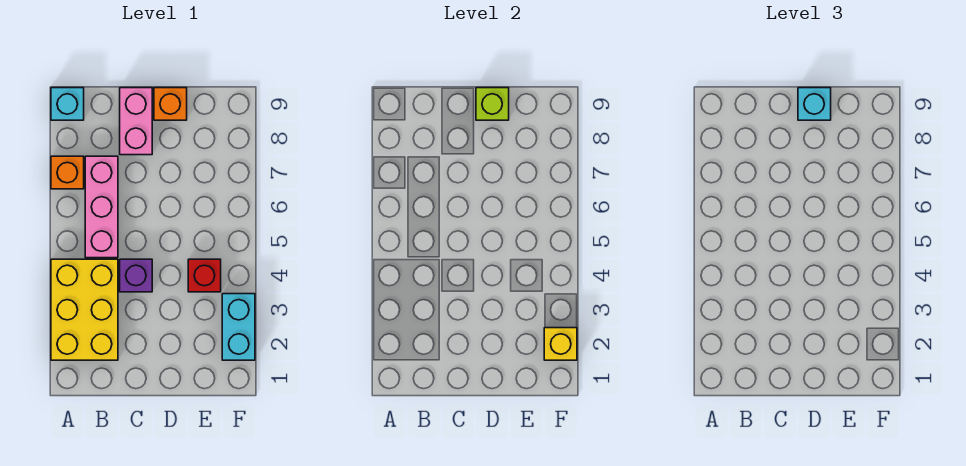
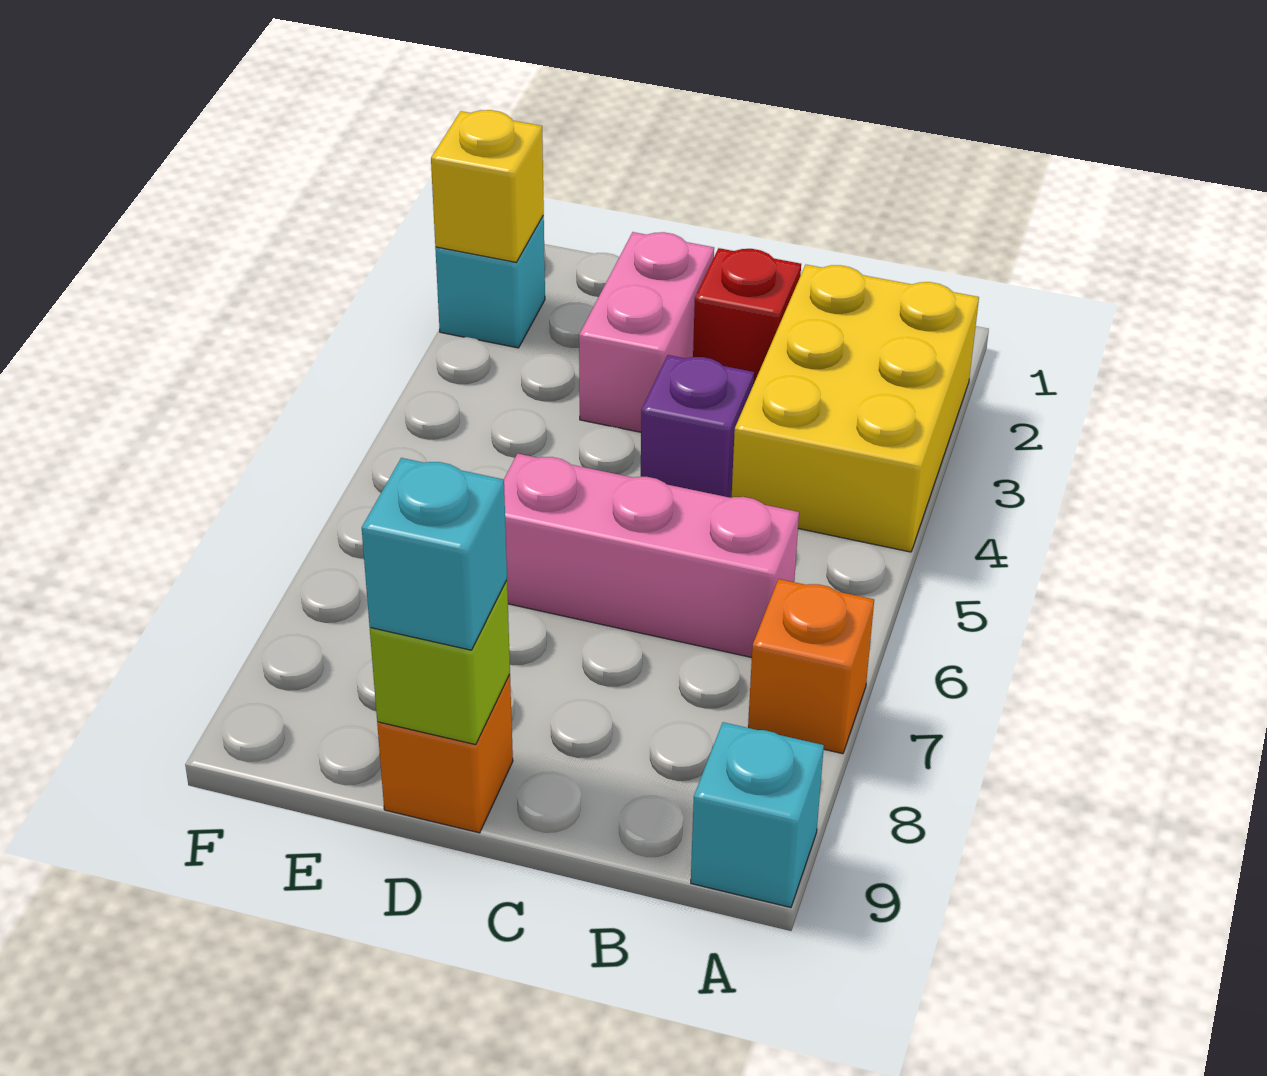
pink brick B5:B7 level 1 -> pink brick B6:D6 level 1
pink brick C8:C9 level 1 -> pink brick D2:D3 level 1
red brick E4 level 1 -> red brick C2 level 1
cyan brick F2:F3 level 1 -> cyan brick F2 level 1

